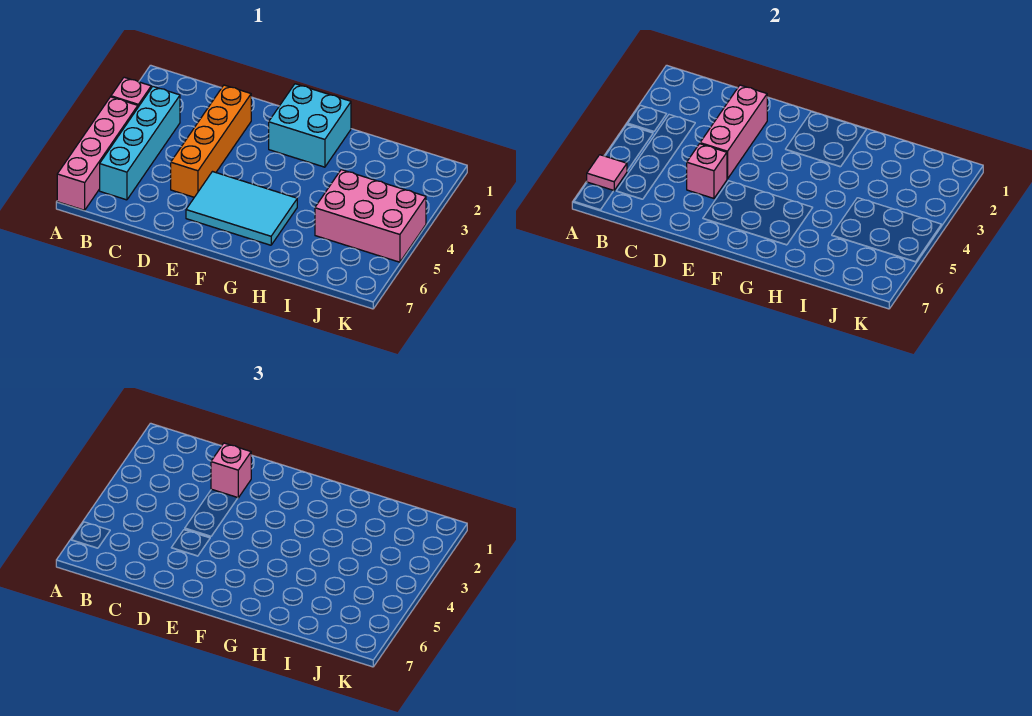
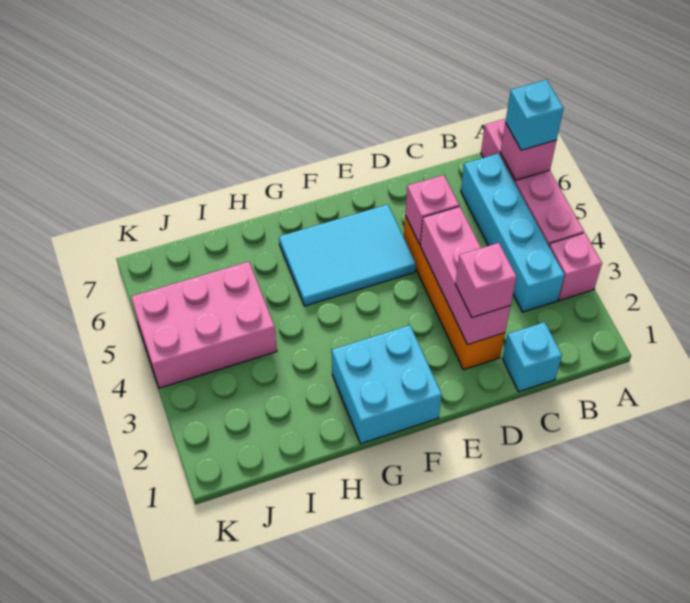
pink tile A6 level 2 -> pink brick A6 level 2
none -> cyan brick A6 level 3
none -> cyan brick C1 level 1

